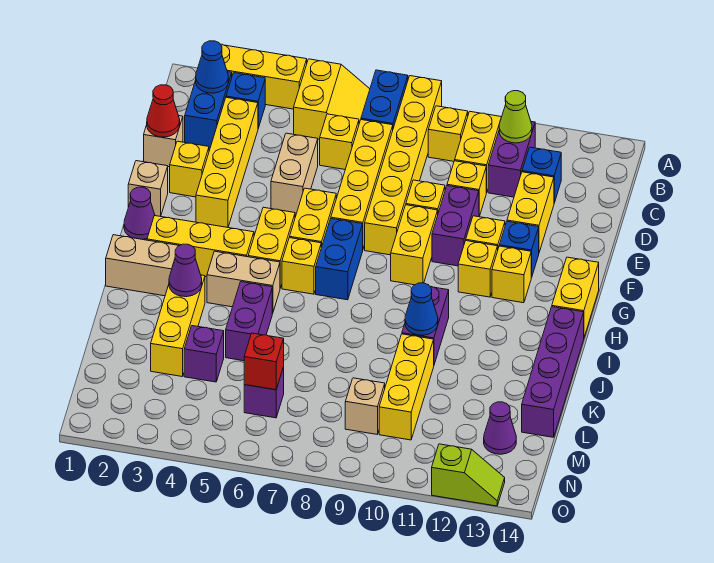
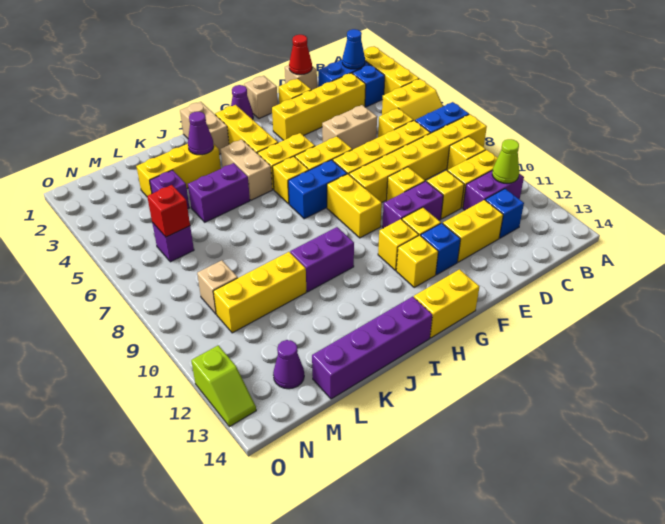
yellow brick F9:G9 level 1 -> yellow brick G8:G9 level 1
blue cone J10 level 2 -> none

